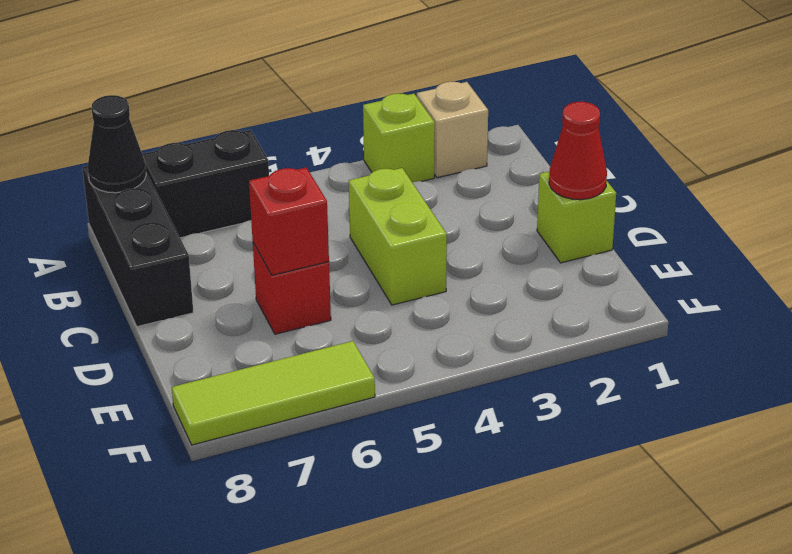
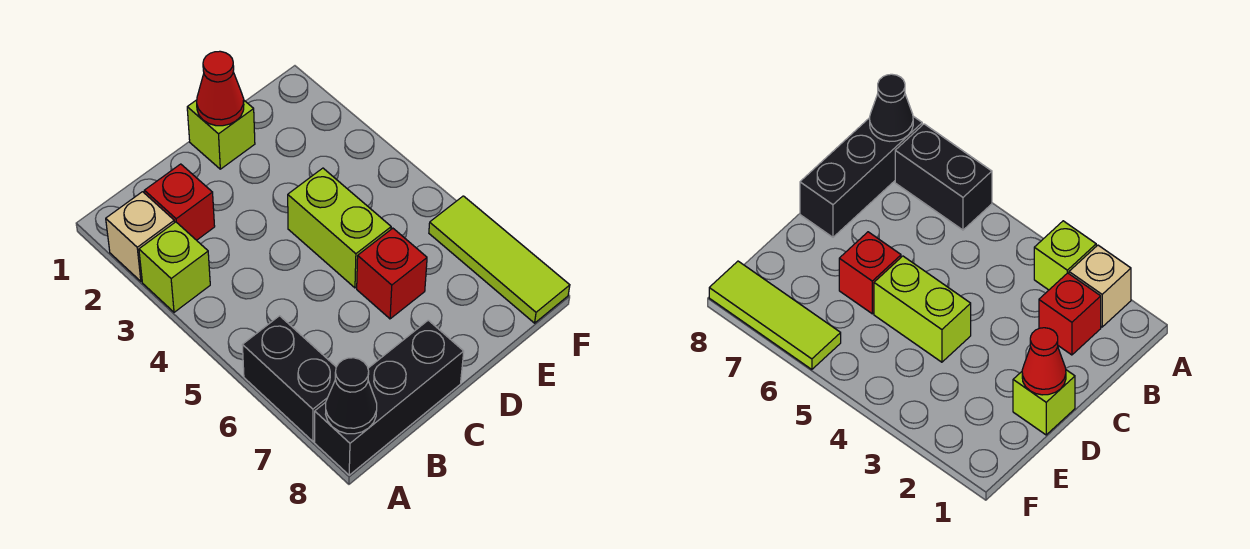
lime brick C4:D4 level 1 -> lime brick D4:D5 level 1
red brick D6 level 2 -> red brick B2 level 1

